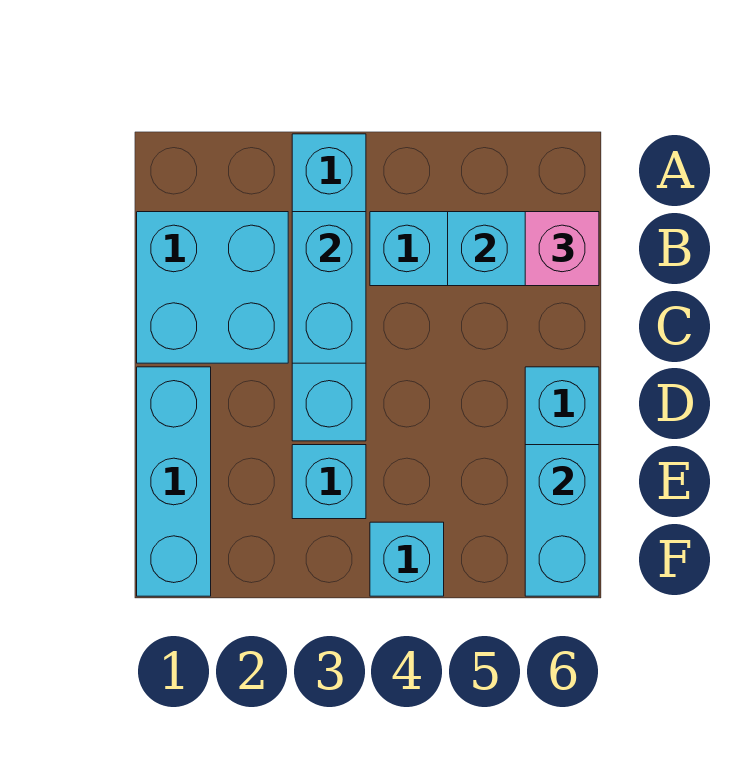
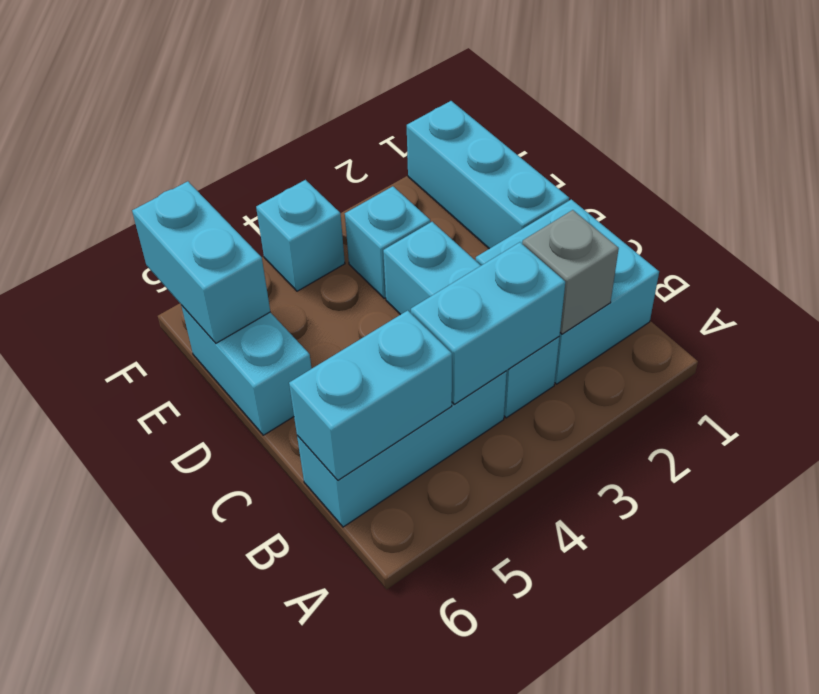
cyan brick A3:D3 level 1 -> cyan brick B3:D3 level 1
none -> grey brick B2 level 2
cyan brick B3:C3 level 2 -> cyan brick B3:B4 level 2
pink brick B6 level 3 -> none

